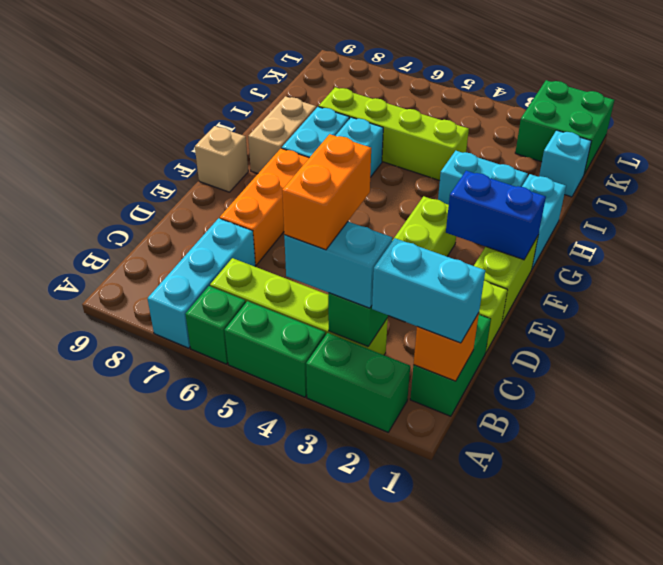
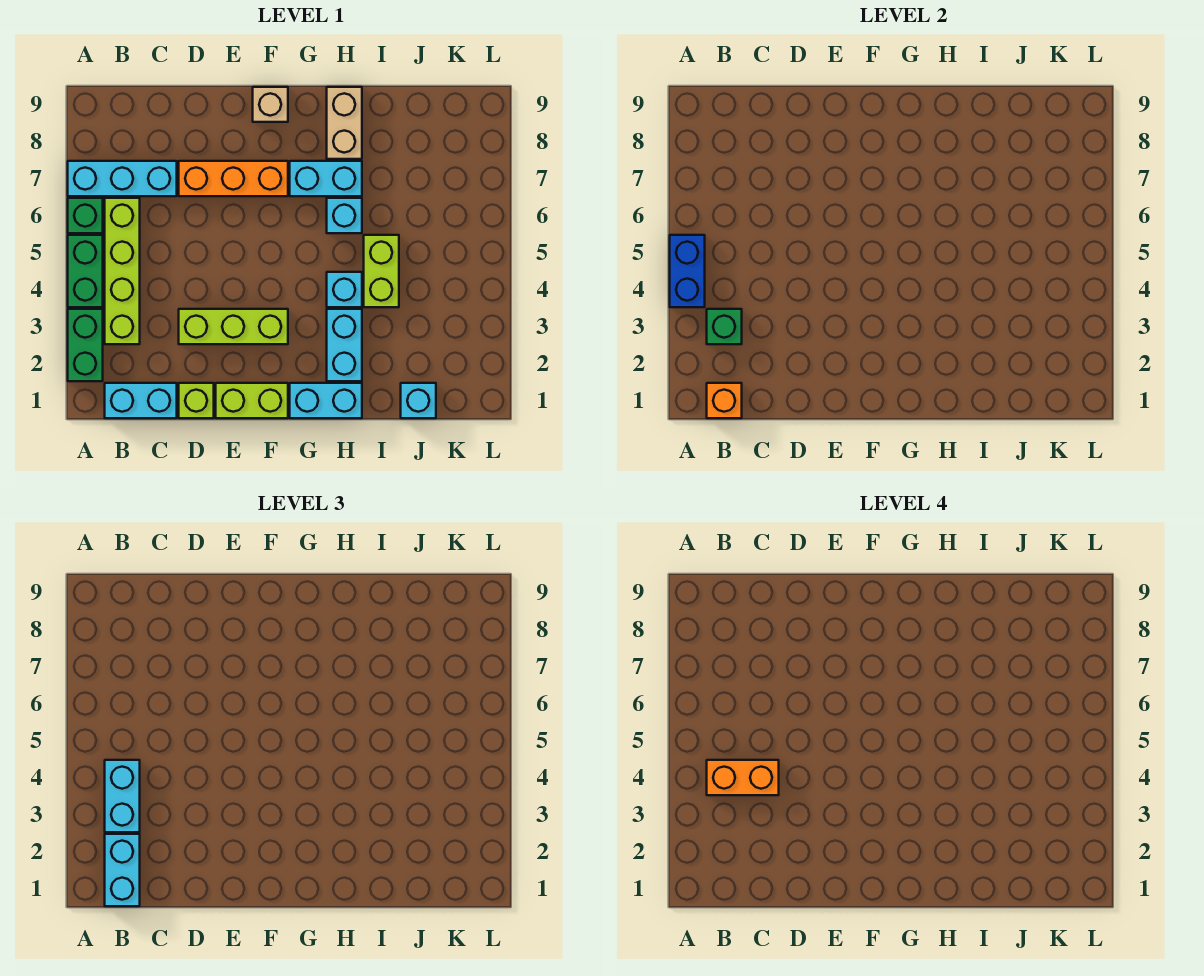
green brick B1:C1 level 1 -> cyan brick B1:C1 level 1
blue brick F1:F2 level 2 -> blue brick A4:A5 level 2
tan brick G8:H8 level 1 -> tan brick H8:H9 level 1
none -> cyan brick H4 level 1
lime brick I4:I7 level 1 -> lime brick I4:I5 level 1
green brick K1:L2 level 1 -> none

